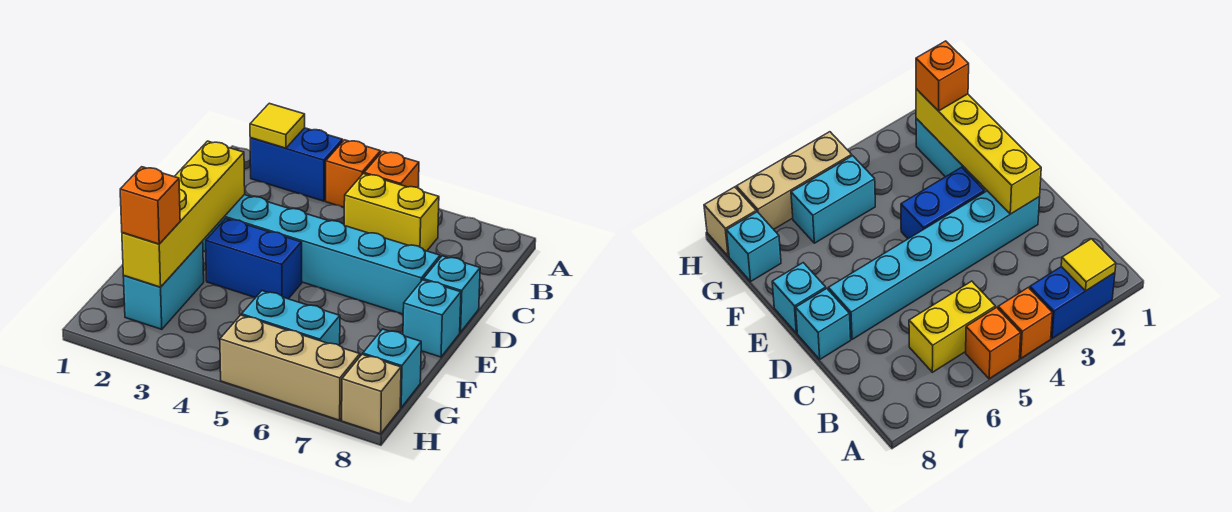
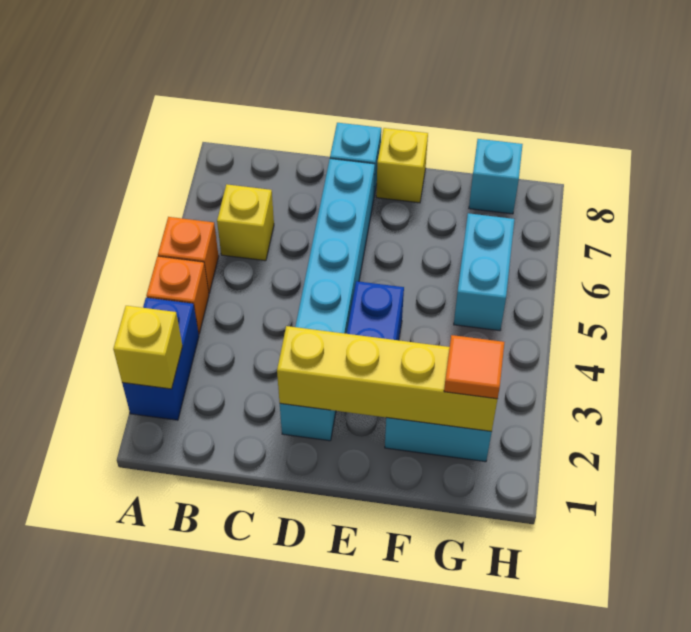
yellow tile A2 level 2 -> yellow brick A2 level 2
yellow brick B5:B6 level 1 -> yellow brick B6 level 1
cyan brick E8 level 1 -> yellow brick E8 level 1
orange brick G2 level 3 -> orange tile G2 level 3
tan brick H5:H7 level 1 -> none
tan brick H8 level 1 -> none

